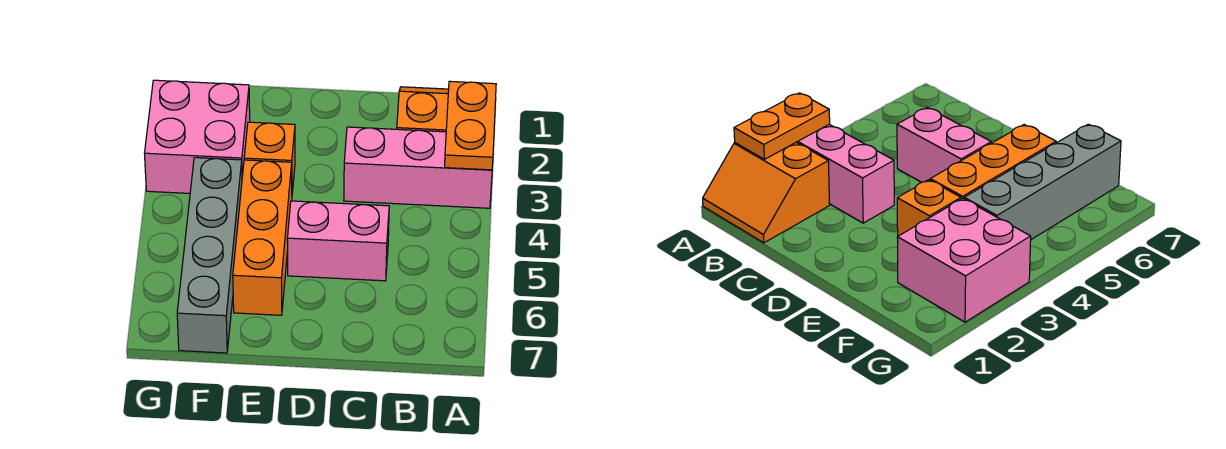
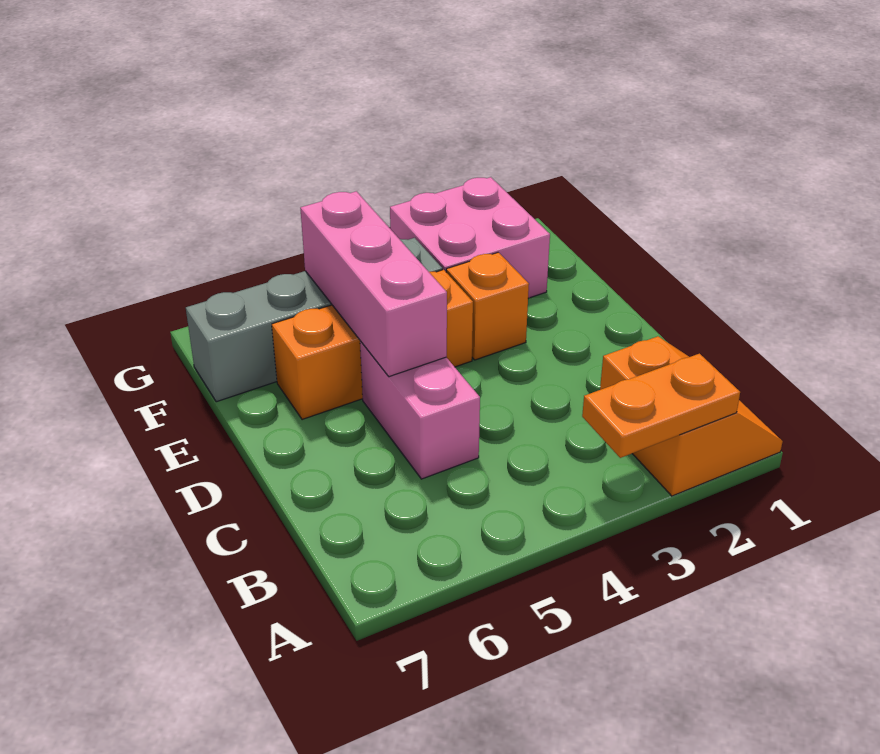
pink brick A3:C3 level 1 -> pink brick D5:F5 level 2

